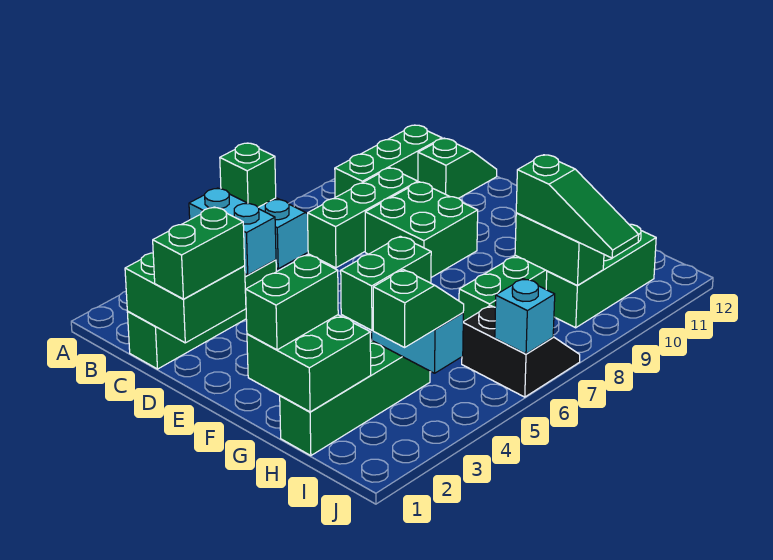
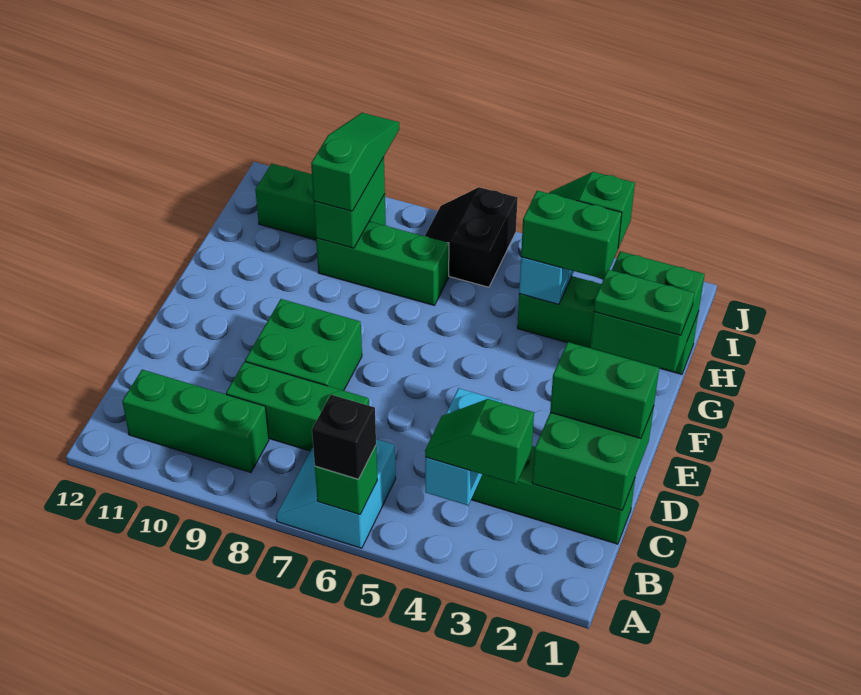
none -> black brick A6 level 3
green slope C11:C12 level 1 top 11 -> green slope B3:B4 level 3 top 3
green brick G1:G2 level 3 -> green plate G1:G2 level 3
cyan brick J6 level 2 -> none

